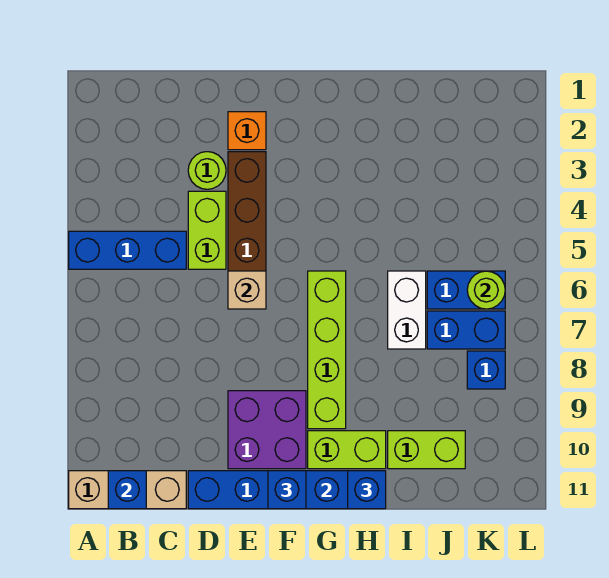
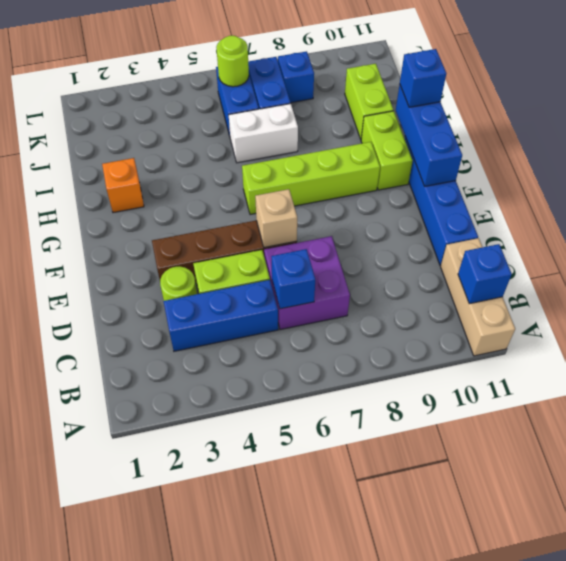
blue brick A5:C5 level 1 -> blue brick C3:C5 level 1
orange brick E2 level 1 -> orange brick H2 level 1
purple brick E9:F10 level 1 -> purple brick C6:D7 level 1
blue brick F11 level 3 -> blue brick C6 level 2

